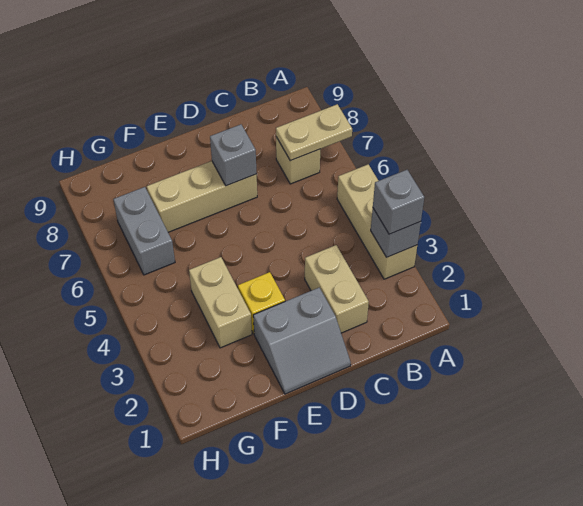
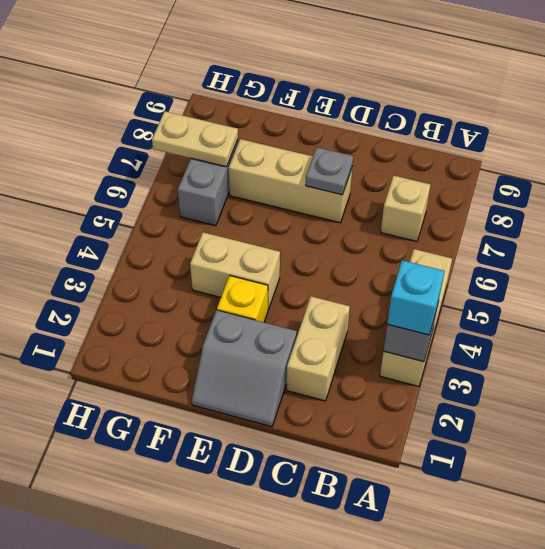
grey brick A3 level 3 -> cyan brick A3 level 3
tan plate A7:B7 level 2 -> tan plate G7:H7 level 2
grey brick D7 level 2 -> grey plate D7 level 2
tan brick F3:F4 level 1 -> tan brick E4:F4 level 1

